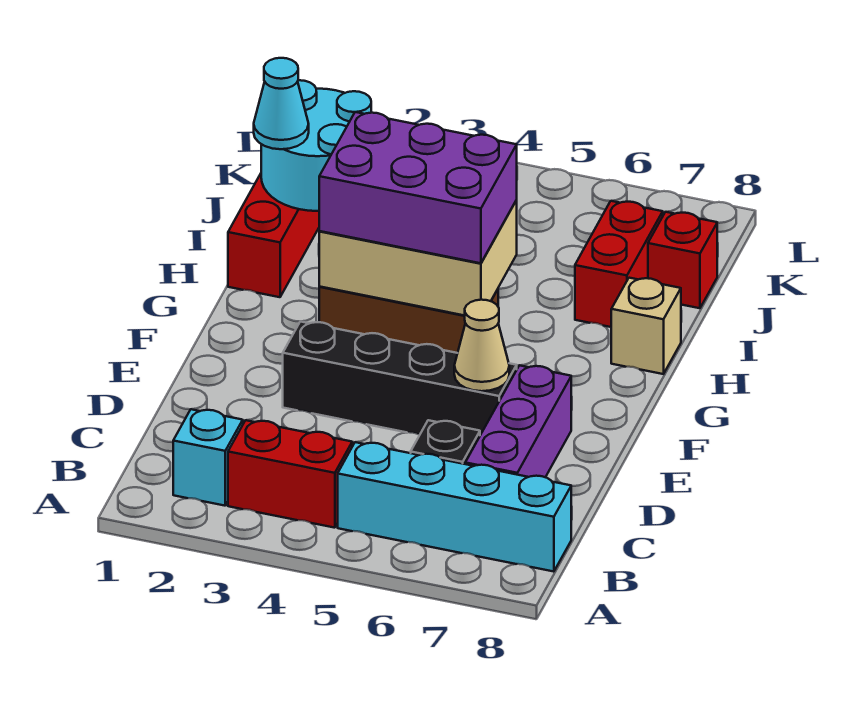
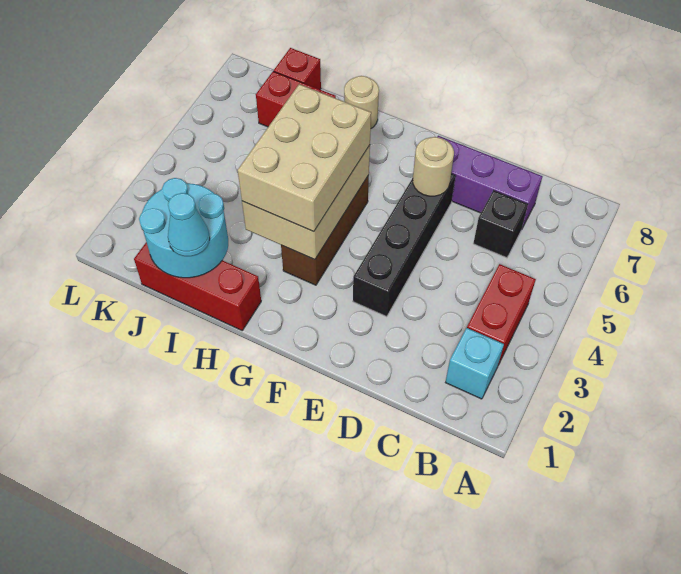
cyan brick B5:B8 level 1 -> none
tan cone E6 level 2 -> tan round brick E6 level 2
purple brick G3:H5 level 3 -> tan brick G3:H5 level 3
tan brick H8 level 1 -> tan round brick H8 level 1

